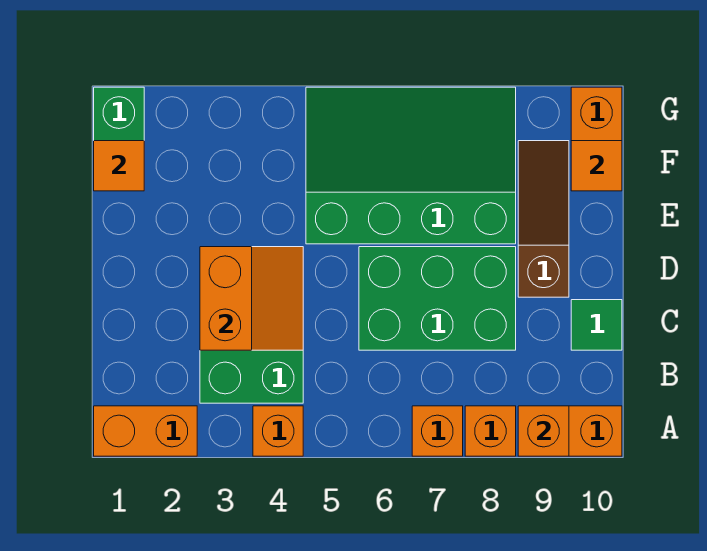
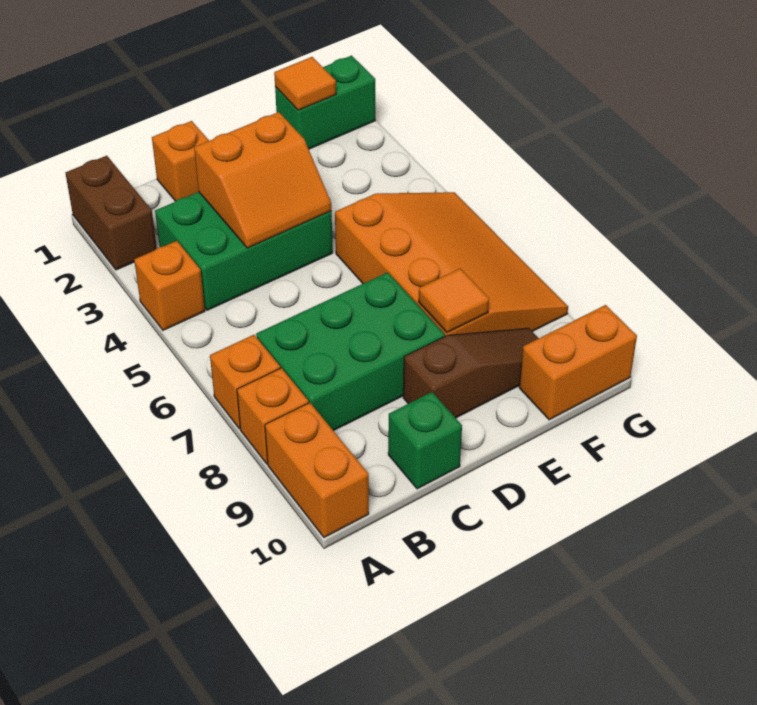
orange brick A1:A2 level 1 -> brown brick A1:A2 level 1
orange brick A9 level 2 -> orange brick C1 level 1
green brick C6:D8 level 1 -> green brick B7:D8 level 1
green tile C10 level 1 -> green brick C10 level 1
green slope E5:G8 level 1 top E -> orange slope E5:G8 level 1 top E
orange tile F10 level 2 -> orange tile E8 level 2

